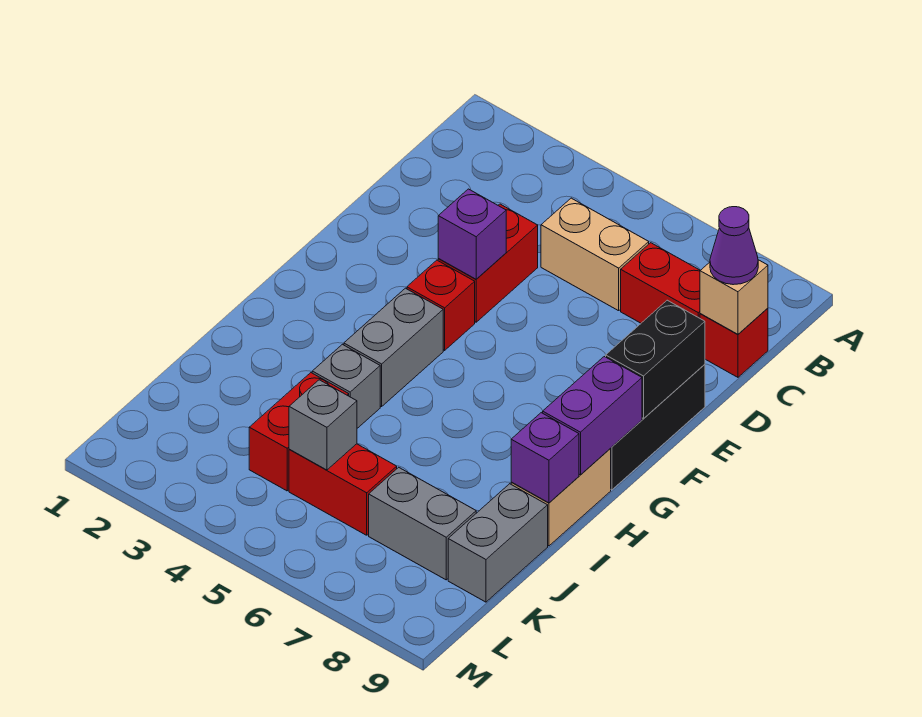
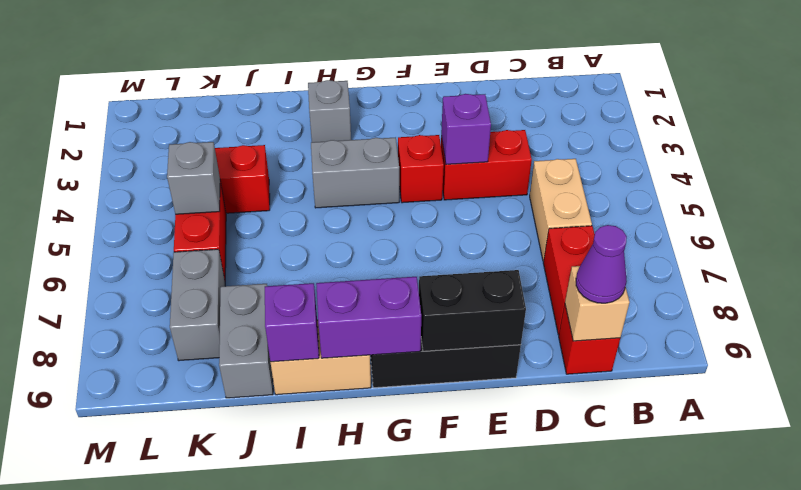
grey brick I4 level 1 -> grey brick H2 level 1
grey brick J9:K9 level 1 -> grey brick J8:J9 level 1

